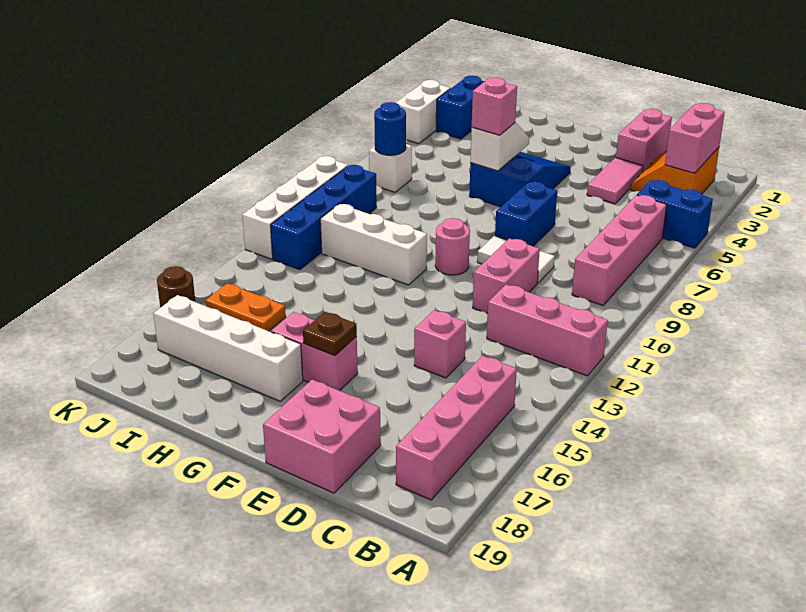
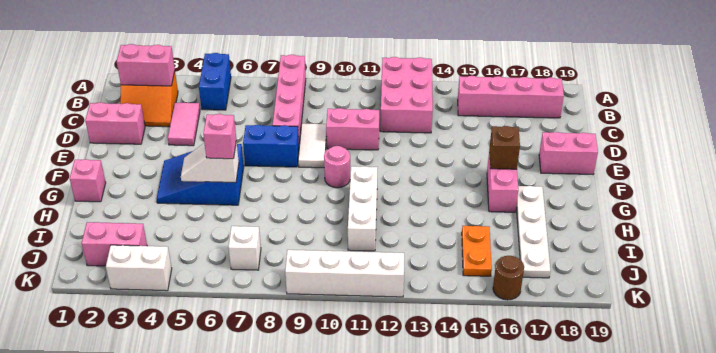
pink brick A12:C12 level 1 -> pink brick A12:C13 level 1
pink brick B6:B9 level 1 -> pink brick A8:D8 level 1
pink tile D3:D4 level 1 -> pink tile C4:D4 level 1
pink brick D14 level 1 -> pink brick G1 level 1
pink brick D18:E19 level 1 -> pink brick E18:E19 level 1
brown plate F16 level 2 -> brown brick F16 level 2
white brick G17:J17 level 1 -> white plate G17:J17 level 1
blue brick J2:J3 level 1 -> pink brick J2:J3 level 1
blue round brick J7 level 2 -> none
blue brick J9:J12 level 1 -> none

